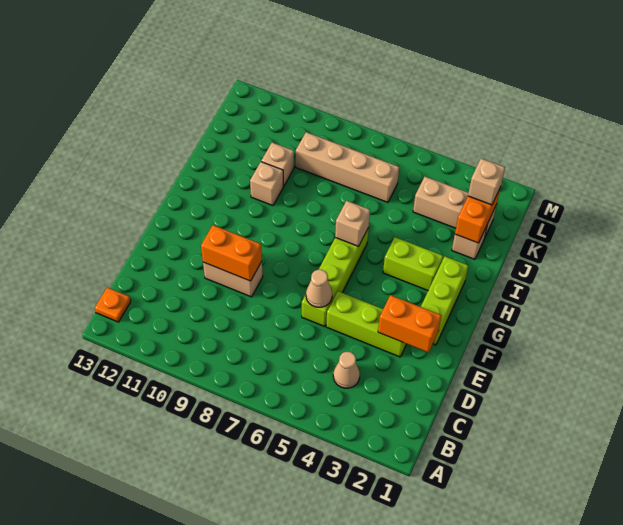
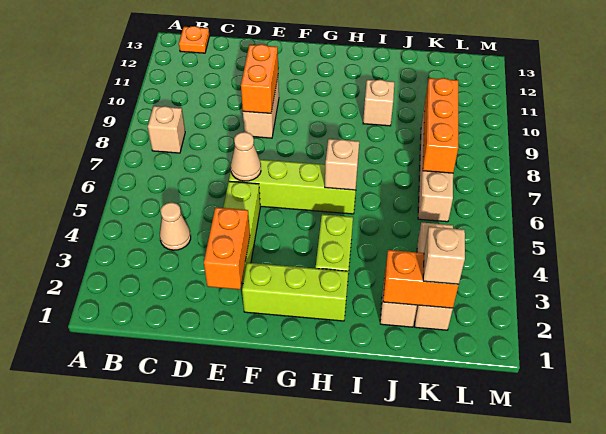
tan brick J10 level 1 -> tan brick B8 level 1
none -> orange brick K7:K9 level 2

